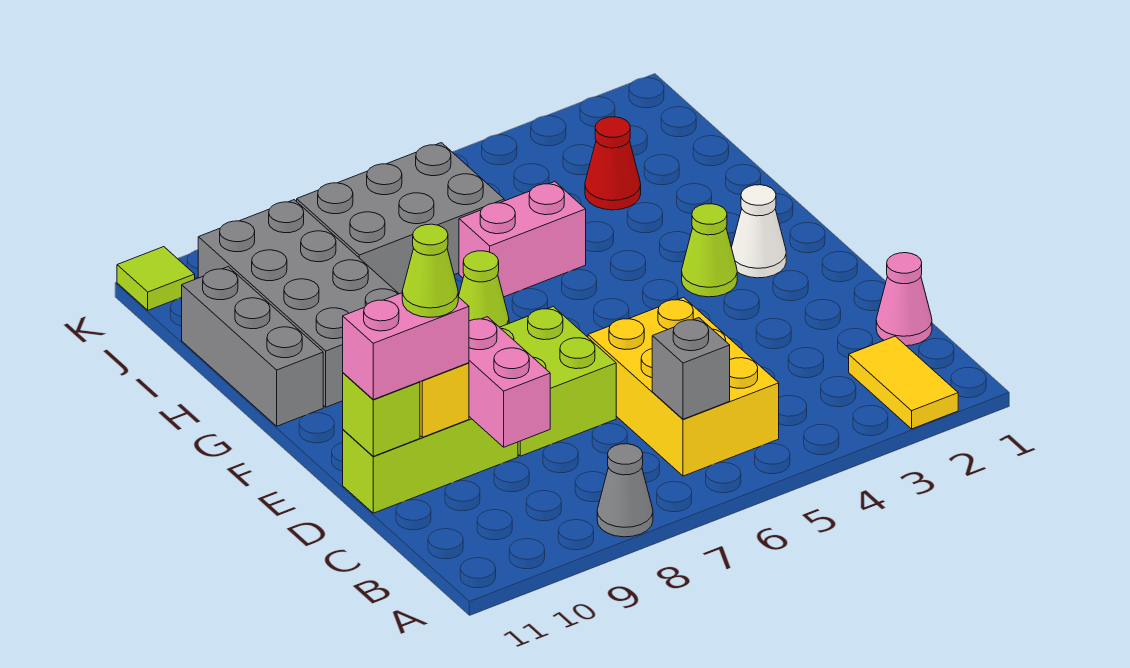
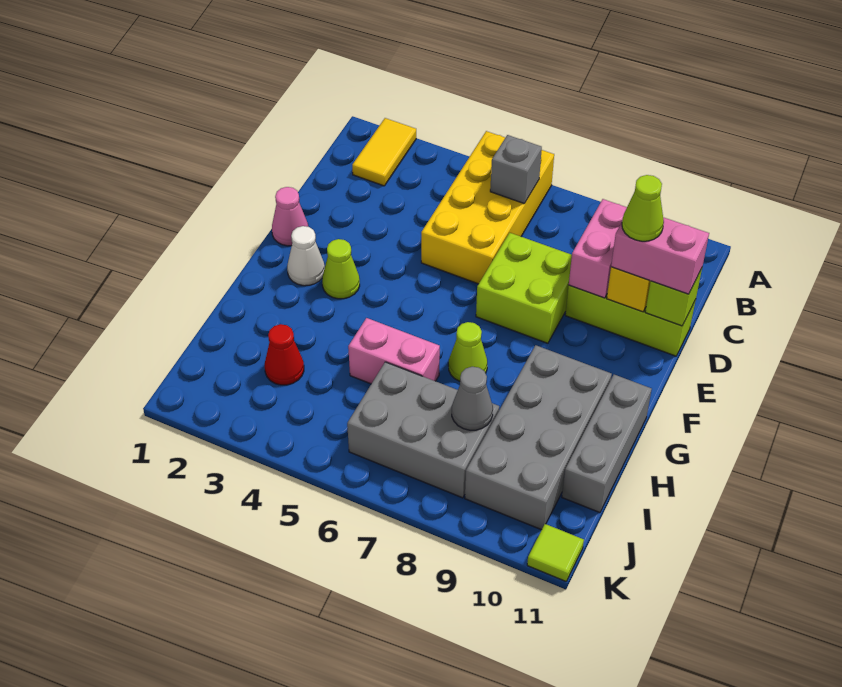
grey cone A8 level 1 -> grey cone I8 level 2
yellow brick B5:D6 level 1 -> yellow brick A5:D6 level 1
pink cone C1 level 1 -> pink cone E1 level 1

